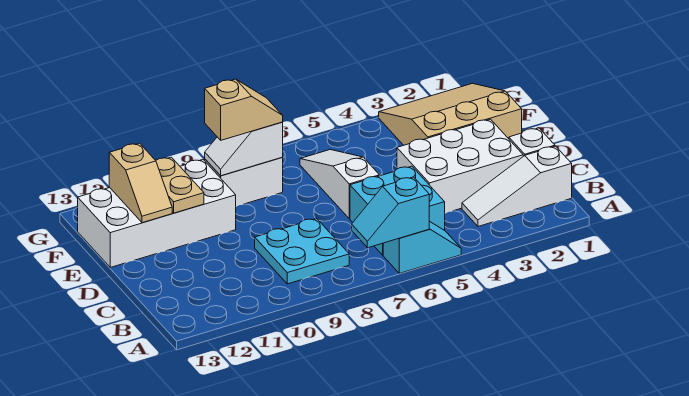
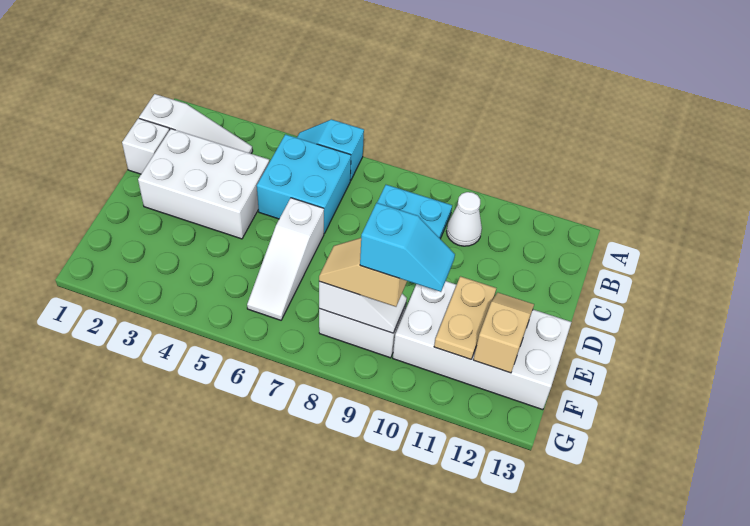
cyan slope A6:A7 level 2 top 6 -> cyan slope F9:F10 level 4 top 9
none -> white cone B10 level 1
tan slope E1:G3 level 1 top E -> none

